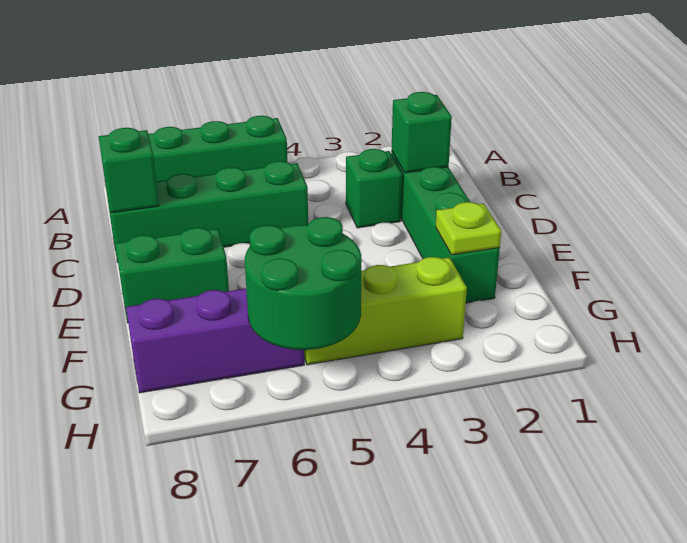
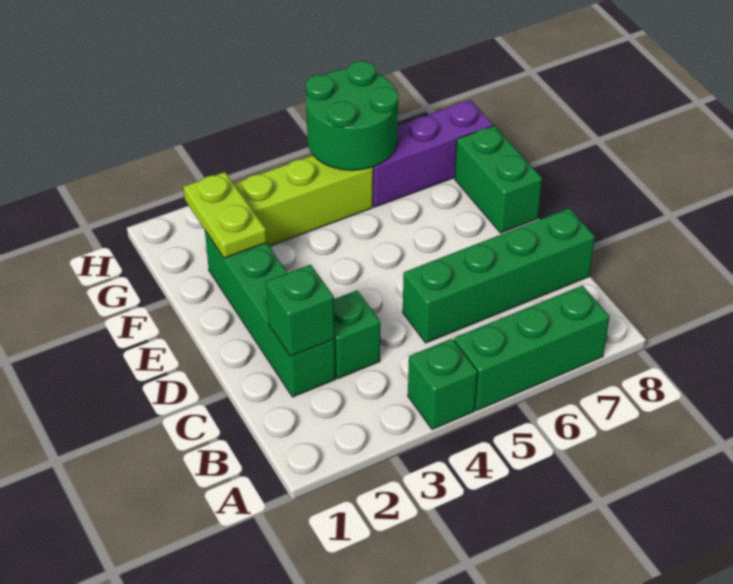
green brick C8 level 2 -> green brick A4 level 1
green brick E7:E8 level 1 -> green brick E8:F8 level 1
lime plate F2 level 2 -> lime plate F2:G2 level 2

